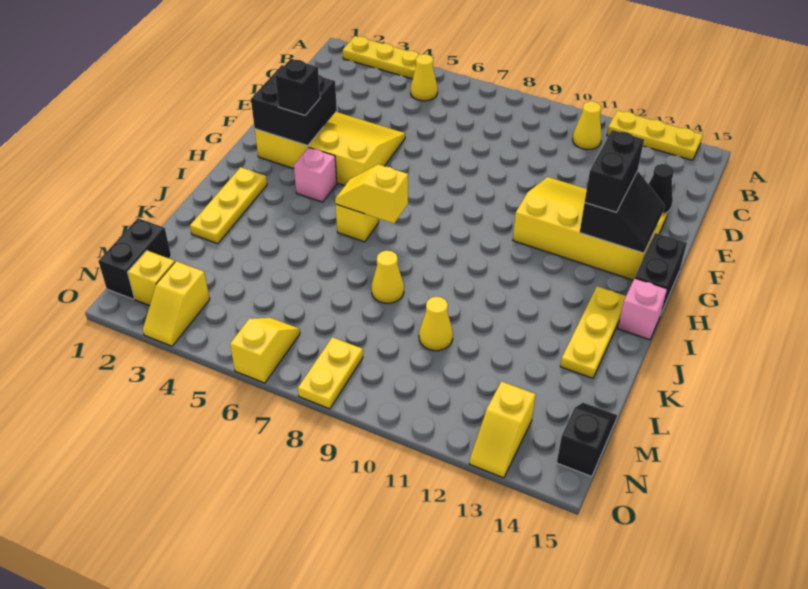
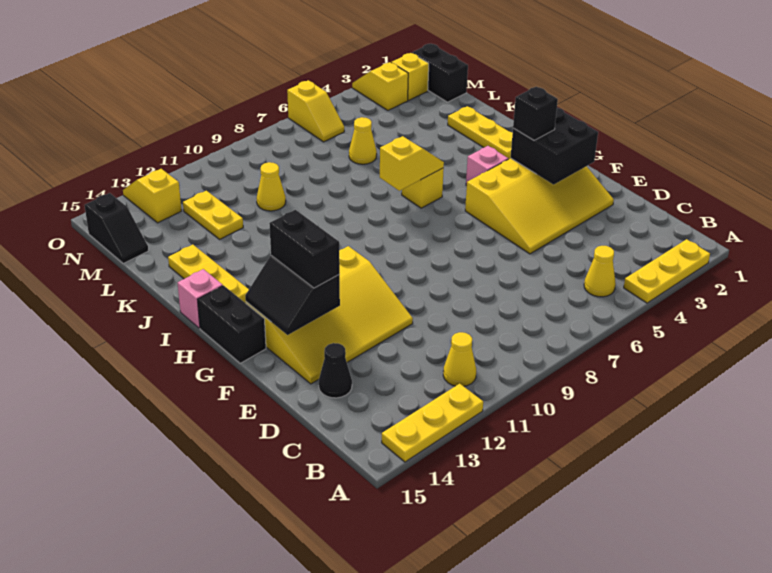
yellow cone K8 level 1 -> yellow cone L6 level 1
yellow plate N8:O8 level 1 -> yellow plate L12:M12 level 1

